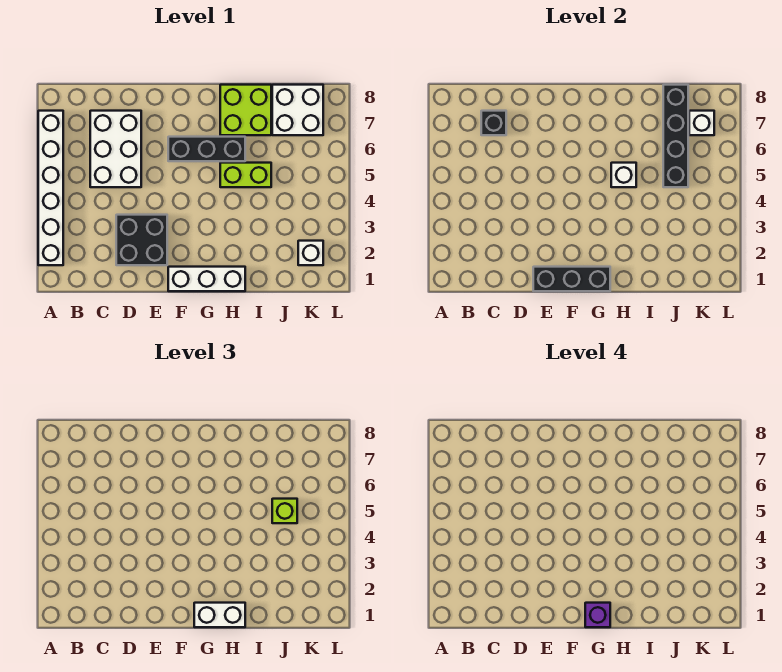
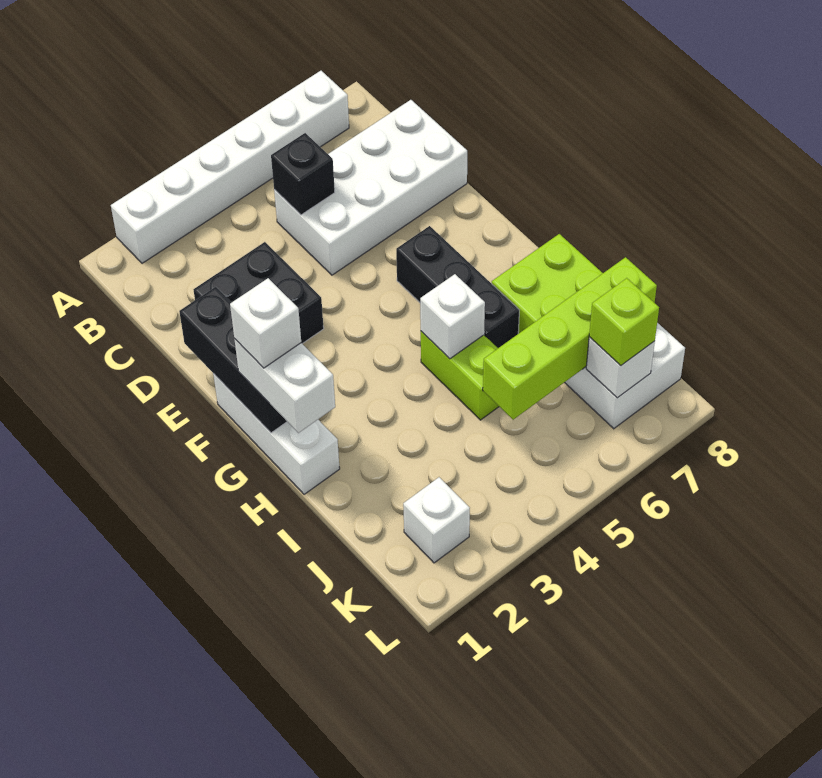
white brick C5:D7 level 1 -> white brick C5:D8 level 1
black brick C7 level 2 -> black brick C5 level 2
purple brick G1 level 4 -> white brick G1 level 4
black brick J5:J8 level 2 -> lime brick J5:J8 level 2
lime brick J5 level 3 -> lime brick K7 level 3

